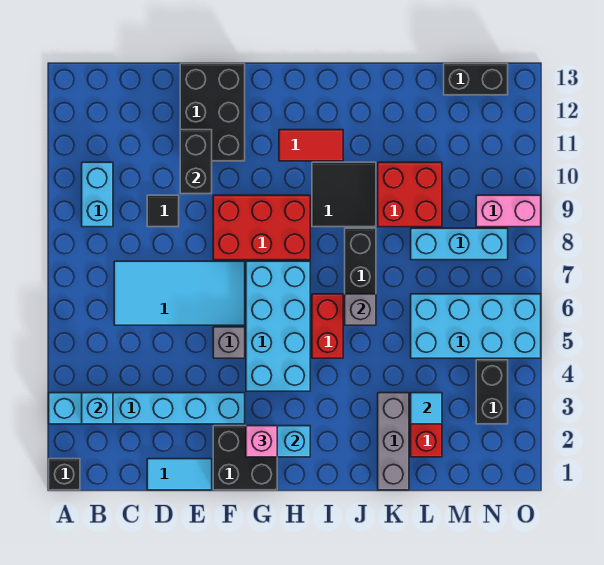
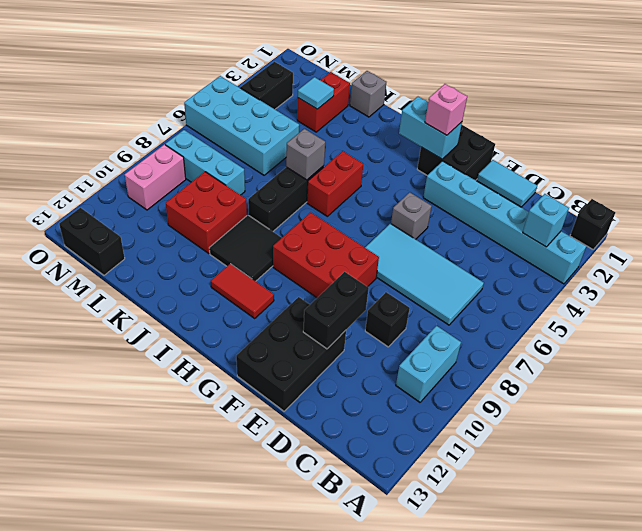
black tile D9 level 1 -> black brick D9 level 1
cyan brick G4:H7 level 1 -> none
grey brick K1:K3 level 1 -> grey brick K1 level 1
pink brick N9:O9 level 1 -> pink brick N9:N10 level 1

